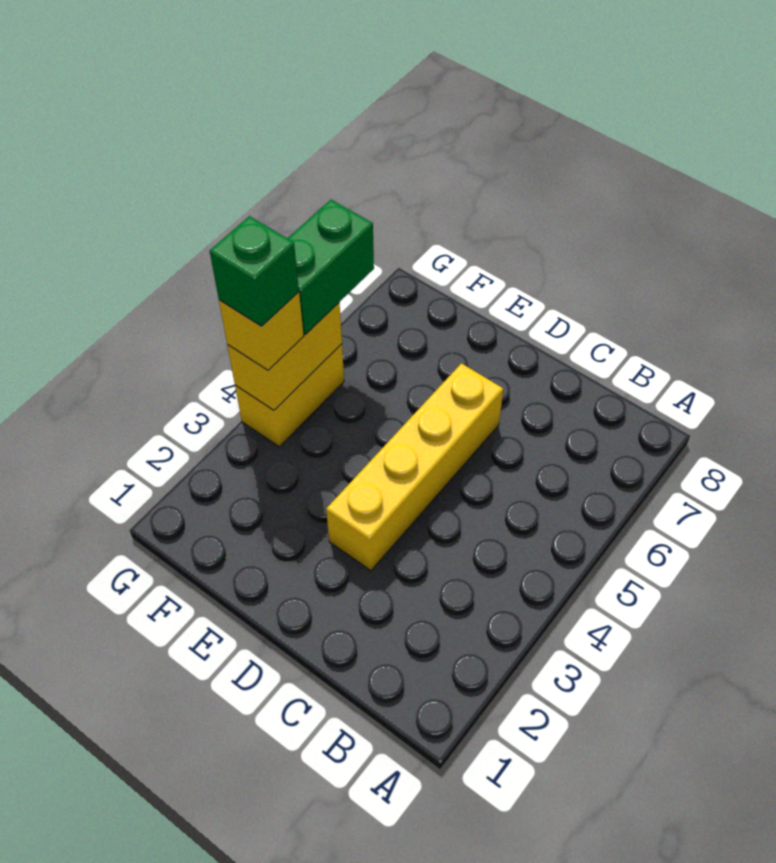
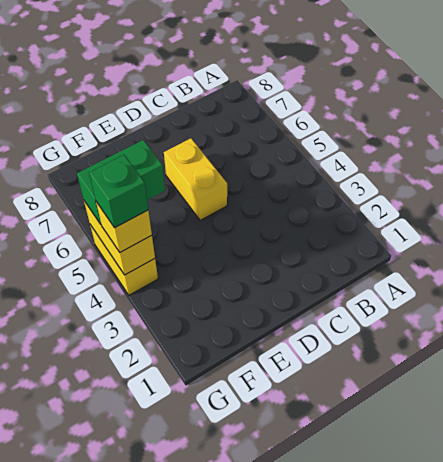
yellow brick D3:D6 level 1 -> yellow brick D5:D6 level 1
green brick G5:G6 level 3 -> green brick F5:G5 level 3

